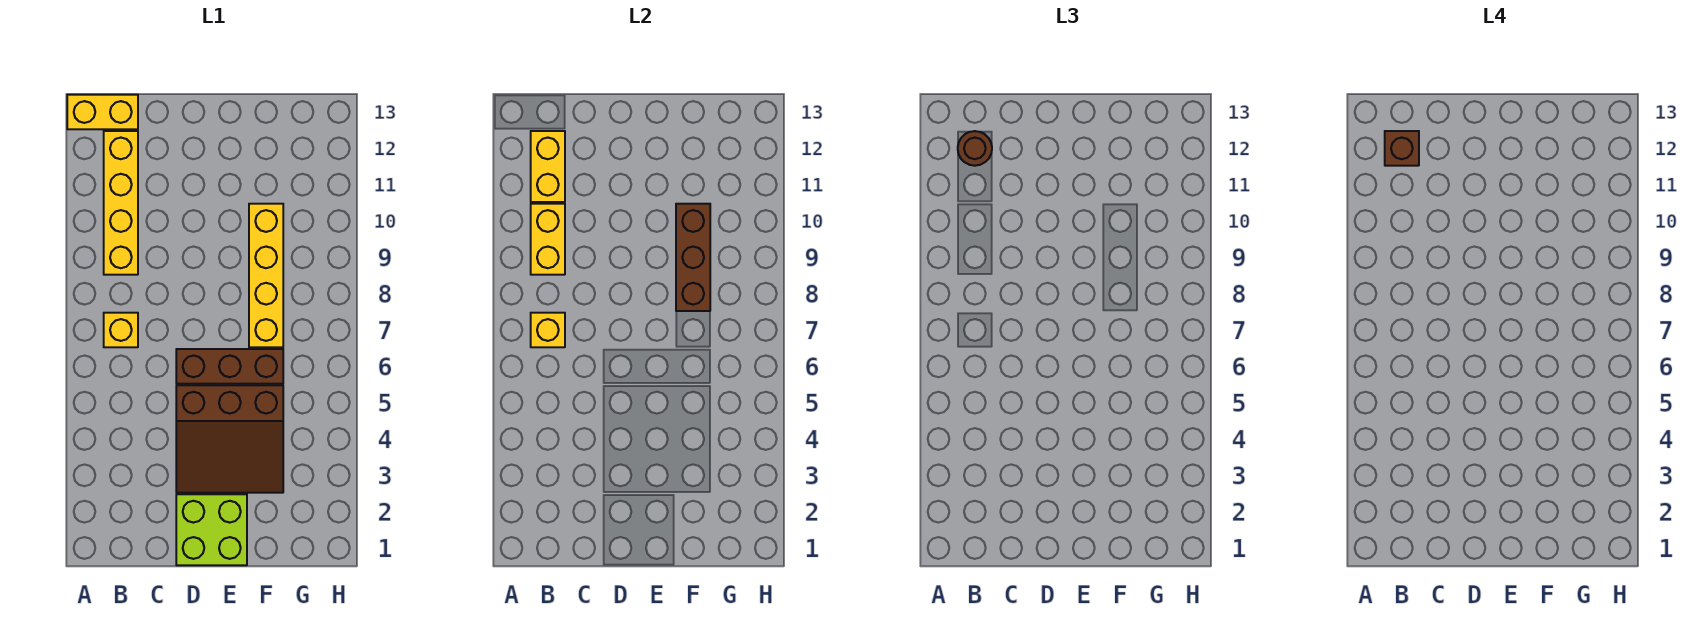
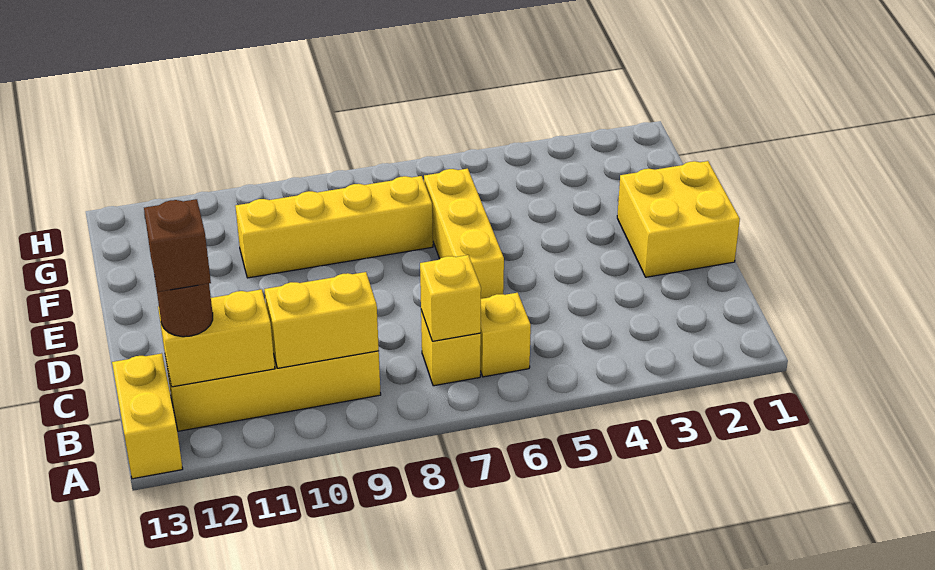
none -> yellow brick B6 level 1
lime brick D1:E2 level 1 -> yellow brick D1:E2 level 1
brown slope D3:F5 level 1 top 5 -> none
brown brick D6:F6 level 1 -> yellow brick D6:F6 level 1
brown brick F8:F10 level 2 -> none

